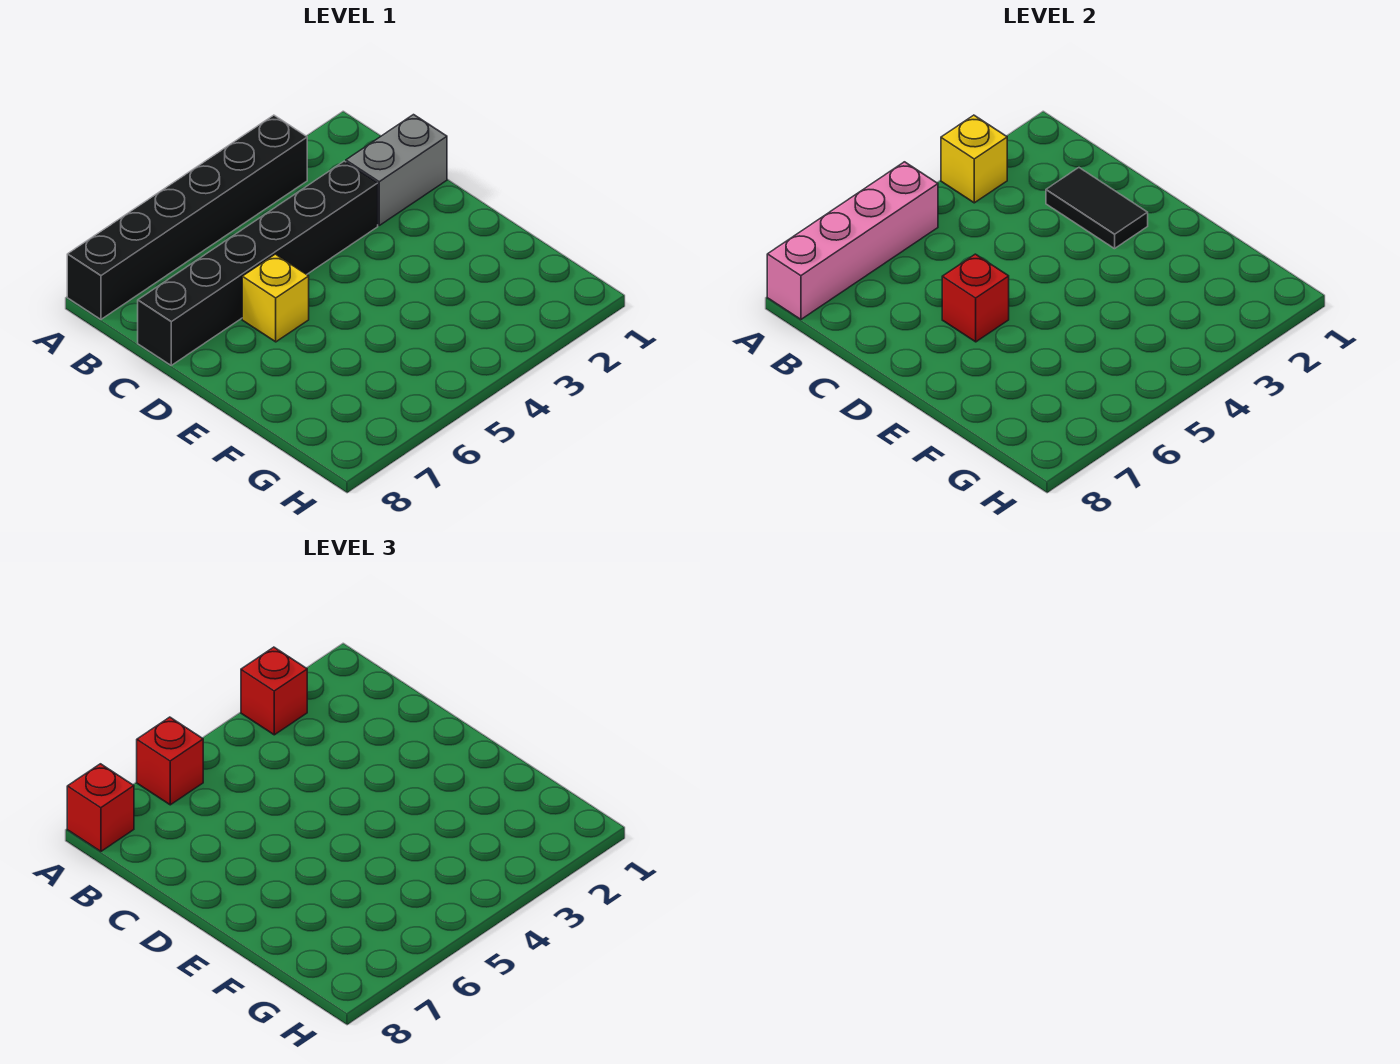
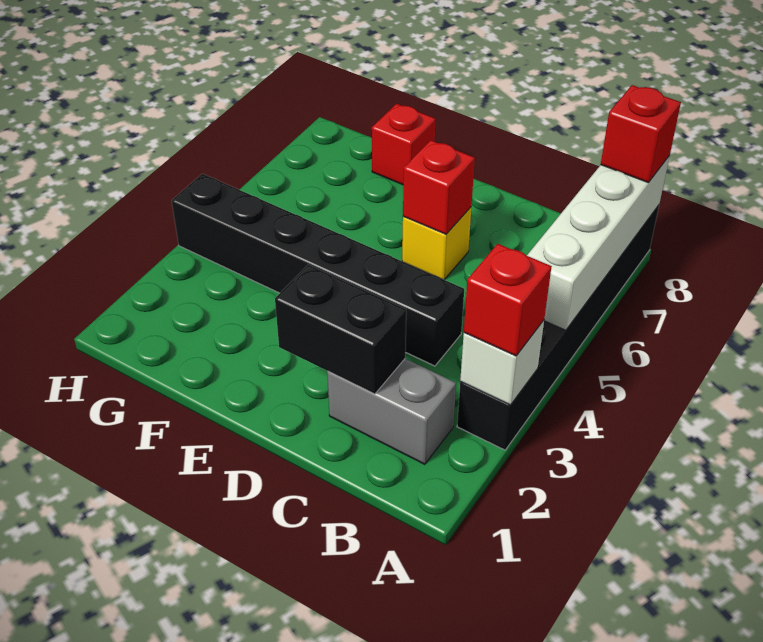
yellow brick A3 level 2 -> white brick A3 level 2
pink brick A5:A8 level 2 -> white brick A5:A8 level 2
red brick A6 level 3 -> red brick F8 level 1
grey brick C1:C2 level 1 -> grey brick B2:C2 level 1
black tile C2:D2 level 2 -> black brick C2:D2 level 2
black brick C3:C8 level 1 -> black brick C4:H4 level 1

